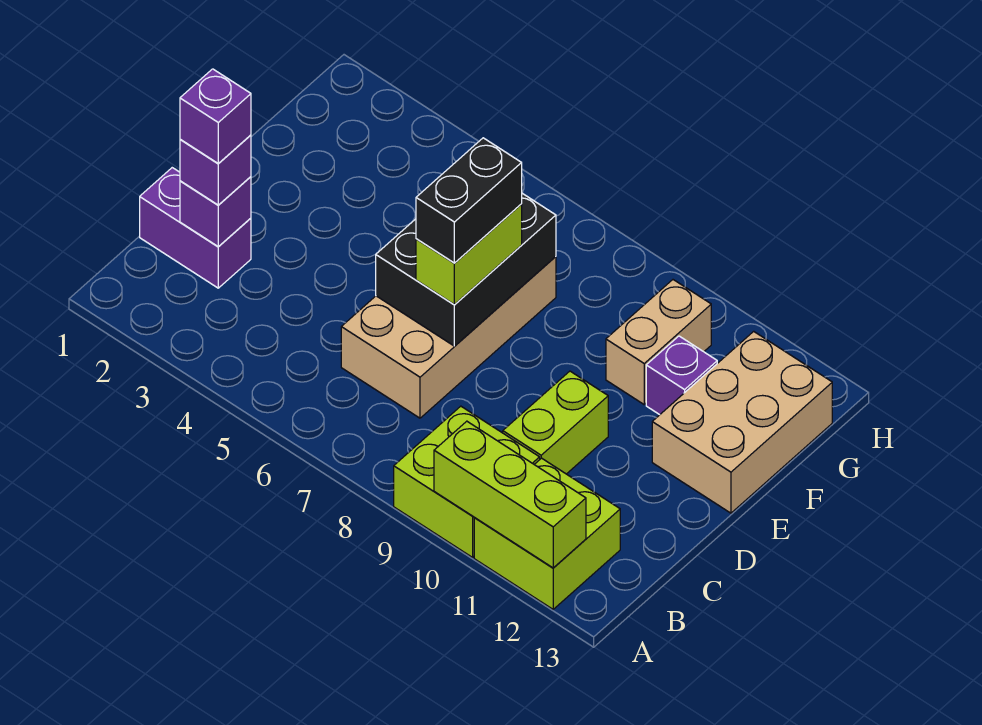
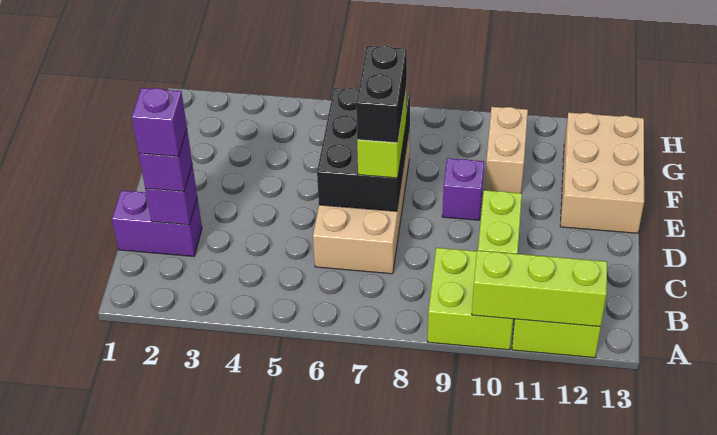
purple brick F11 level 1 -> purple brick E9 level 1

